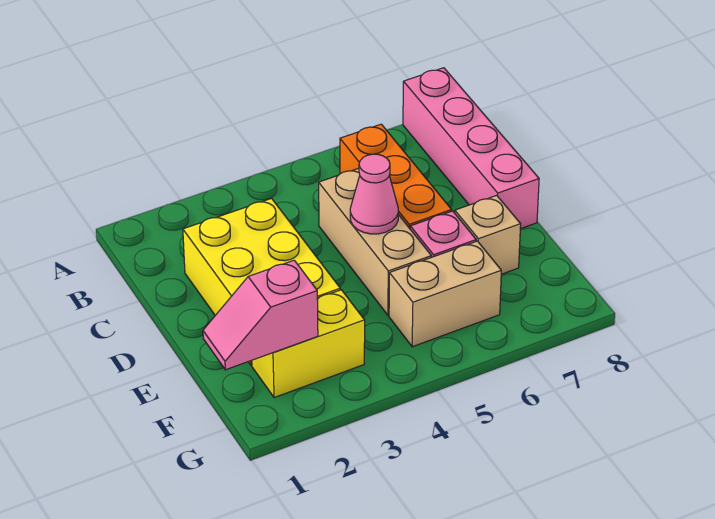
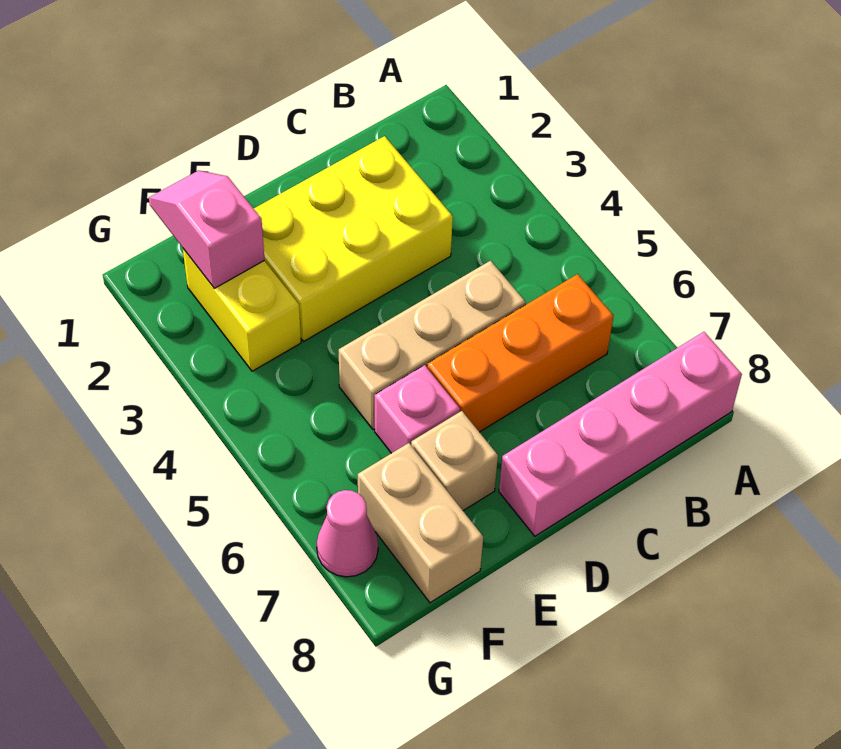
pink cone D5 level 2 -> pink cone G7 level 1
tan brick F5:F6 level 1 -> tan brick F7:F8 level 1

